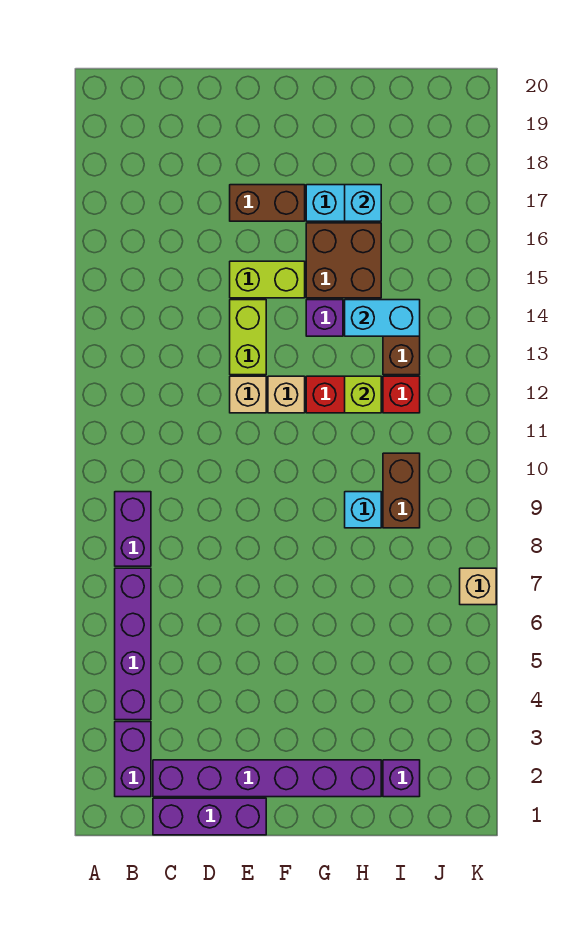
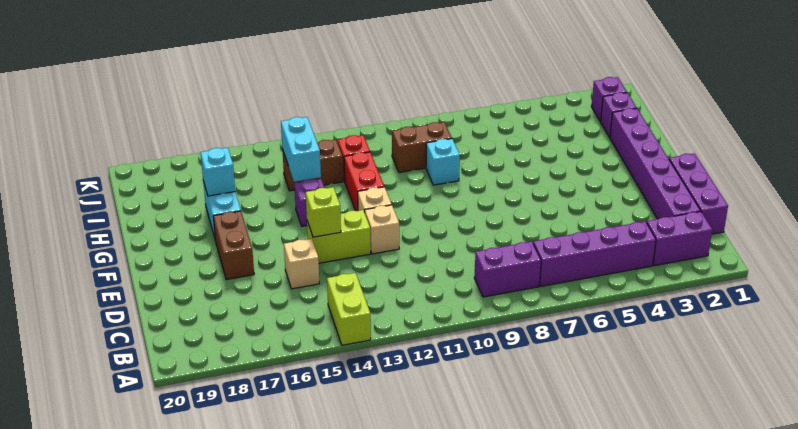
lime brick E15:F15 level 1 -> lime brick A14:B14 level 1
brown brick G15:H16 level 1 -> none
lime brick H12 level 2 -> lime brick E14 level 2
none -> purple brick J2 level 1
tan brick K7 level 1 -> tan brick D15 level 1

